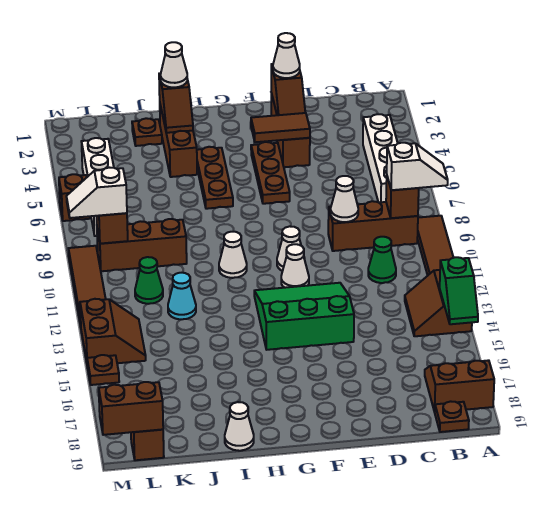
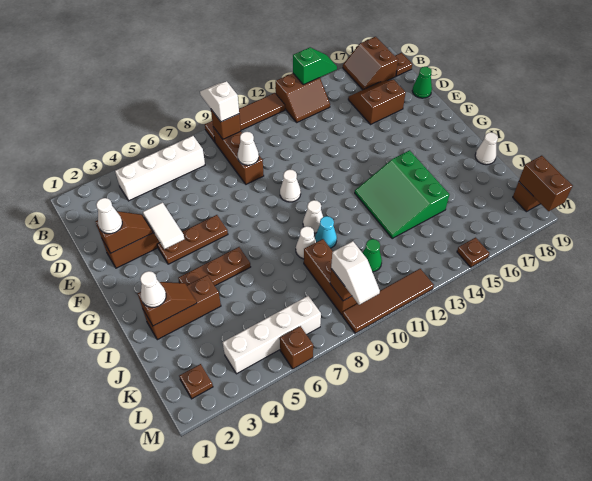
green cone C11 level 1 -> green cone D19 level 1
brown tile E4:F4 level 2 -> white tile E4:F4 level 2
green slope E12:G14 level 1 top 14 -> green slope H13:J15 level 1 top 15
white cone F11 level 1 -> white cone I9 level 1
brown plate J2 level 1 -> brown plate L2 level 1
cyan cone J12 level 1 -> cyan cone I10 level 1
brown slope L13:M14 level 1 top M -> brown slope C16:D17 level 1 top D

